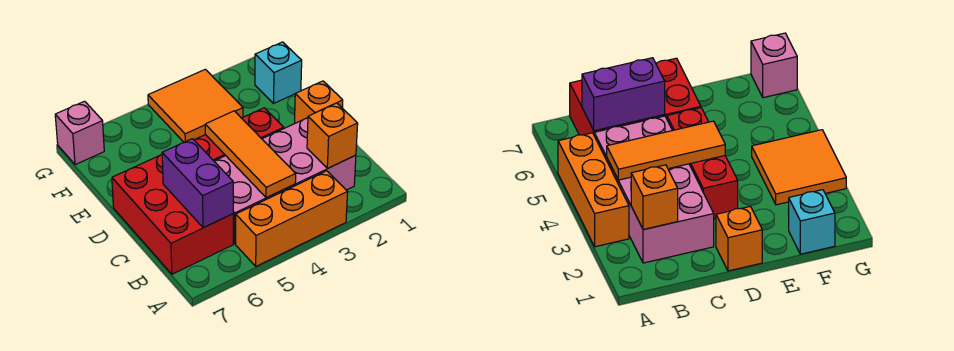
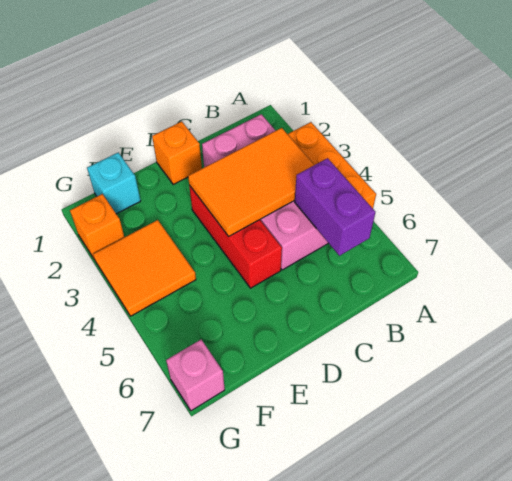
orange brick B2 level 2 -> orange brick G2 level 1
orange tile B4:D4 level 2 -> orange tile B3:D4 level 2
red brick B6:D7 level 1 -> none
purple brick B6:C6 level 2 -> purple brick B5:B6 level 2

